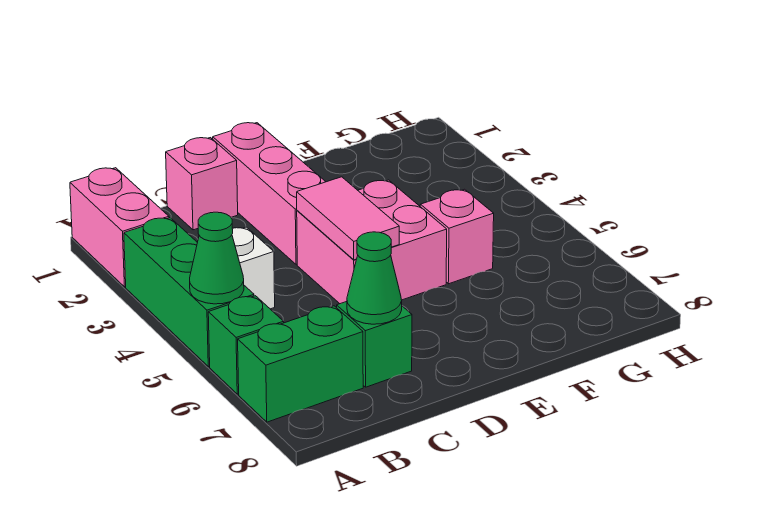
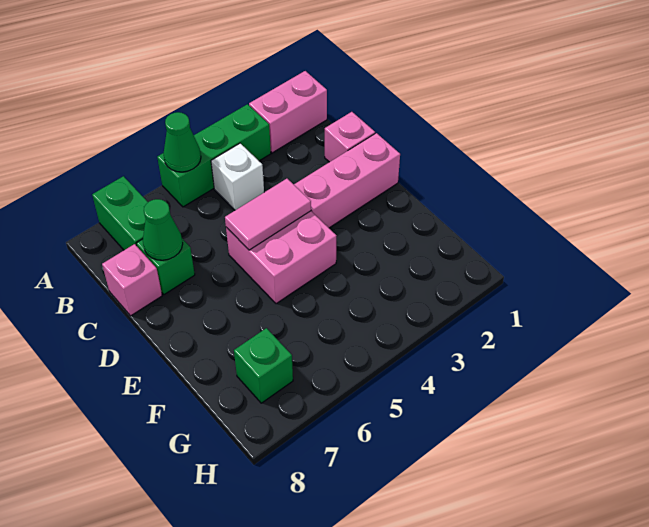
green brick A6 level 1 -> green brick G7 level 1
pink brick F5 level 1 -> pink brick C8 level 1

